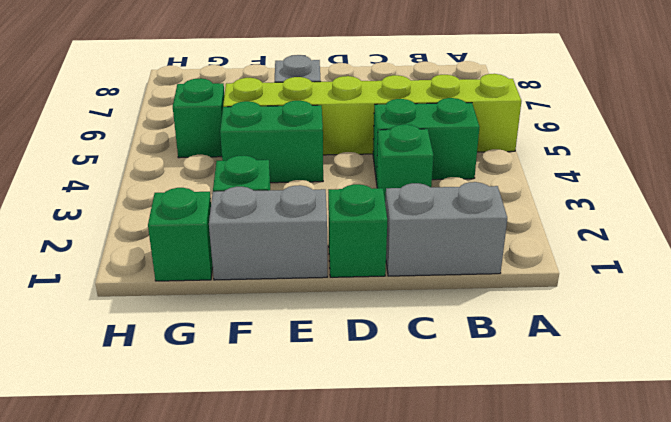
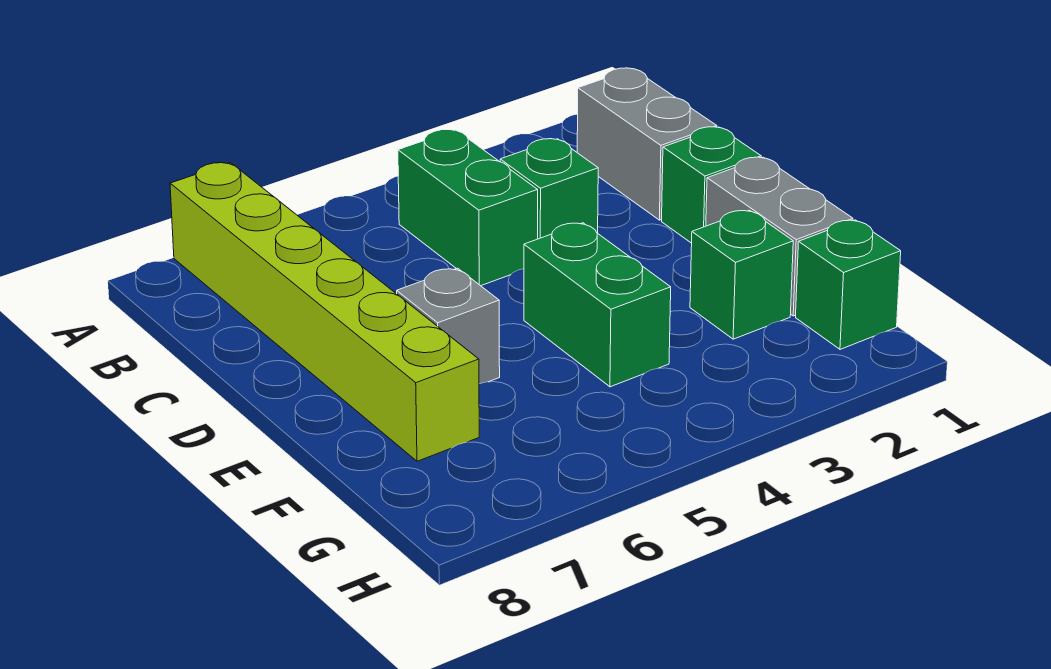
lime brick A5:F5 level 1 -> lime brick A7:F7 level 1
green brick G5 level 1 -> none

